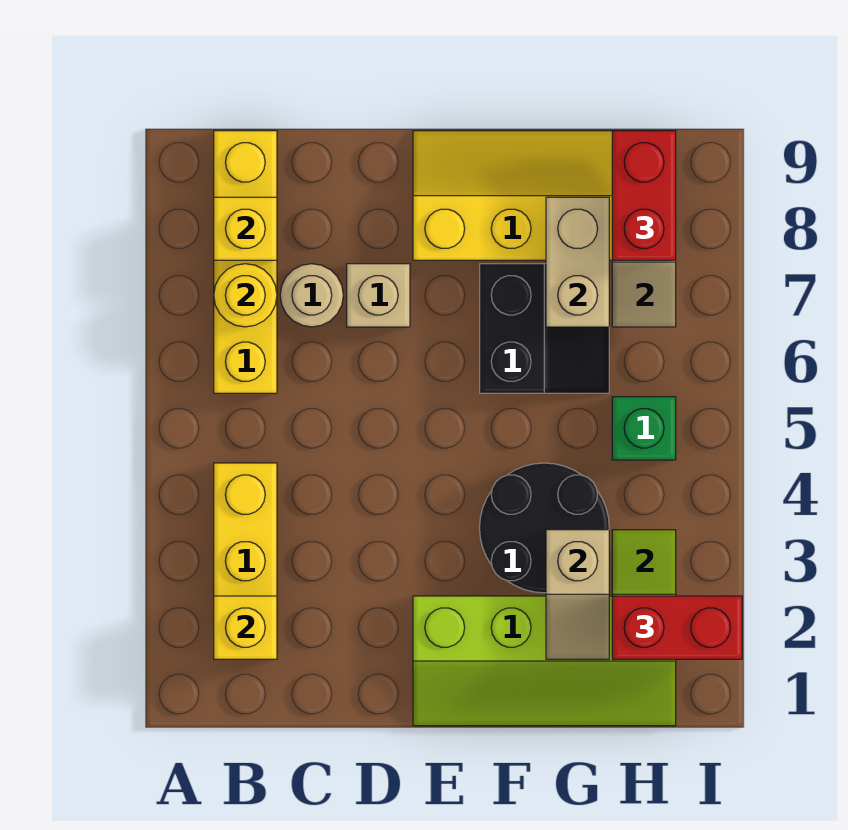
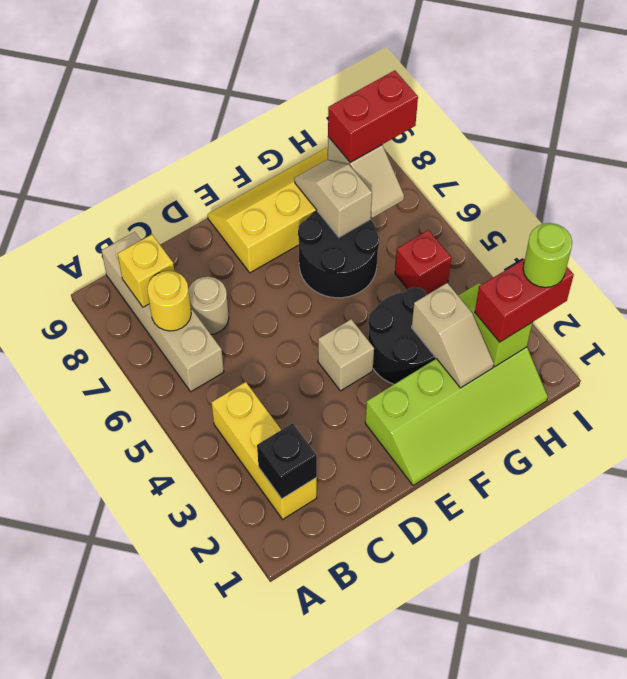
yellow brick B2 level 2 -> black brick B2 level 2
yellow brick B6:B9 level 1 -> tan brick B6:B9 level 1
tan brick D7 level 1 -> tan brick E4 level 1
black slope F6:G7 level 1 top F -> black round brick F6:G7 level 1
tan brick G7:G8 level 2 -> tan slope G7:G8 level 2 top 7
green brick H5 level 1 -> red brick H5 level 1
red brick H8:H9 level 3 -> red brick H8:I8 level 3
none -> lime round brick I2 level 4

